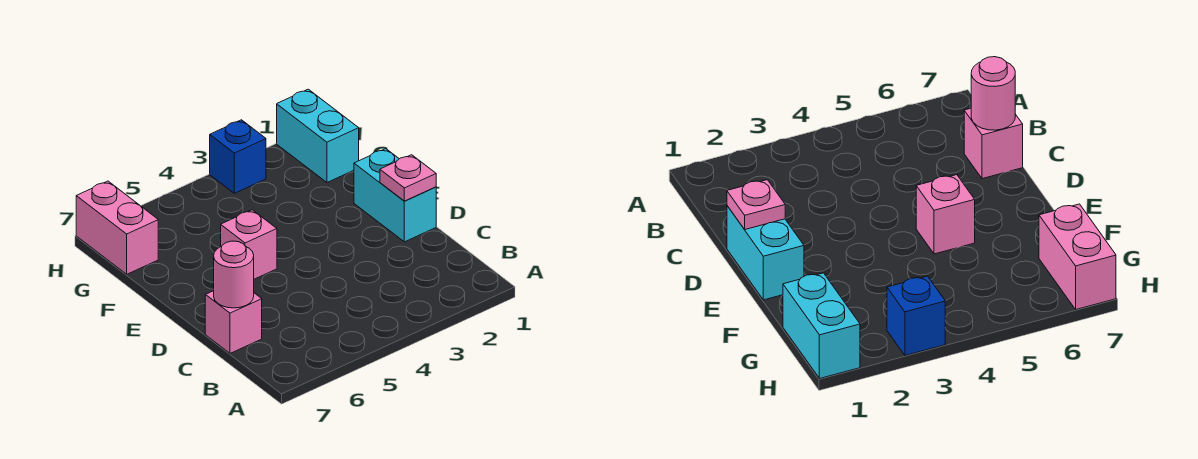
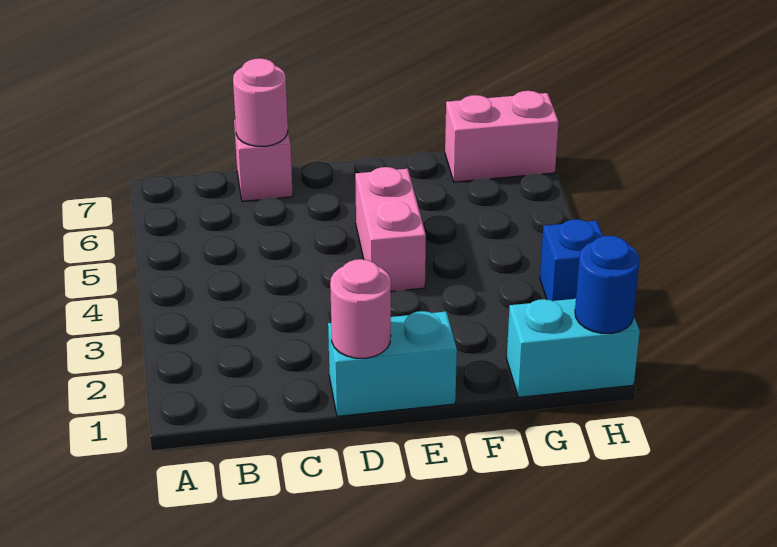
pink plate D1 level 2 -> pink round brick D1 level 2
pink brick E5 level 1 -> pink brick E4:E5 level 1
none -> blue round brick H1 level 2

